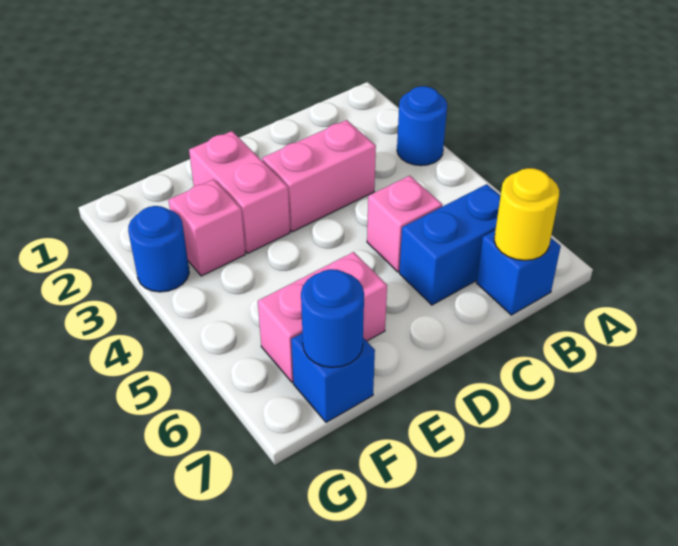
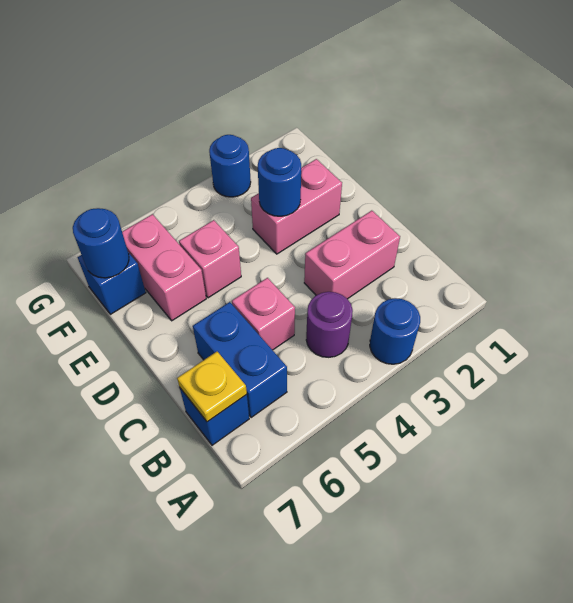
none -> purple round brick B4 level 1
yellow round brick B7 level 2 -> yellow plate B7 level 2
pink brick C3:D3 level 1 -> pink brick C2:C3 level 1
none -> blue round brick E3 level 2
pink brick F3 level 1 -> pink brick E5 level 1

